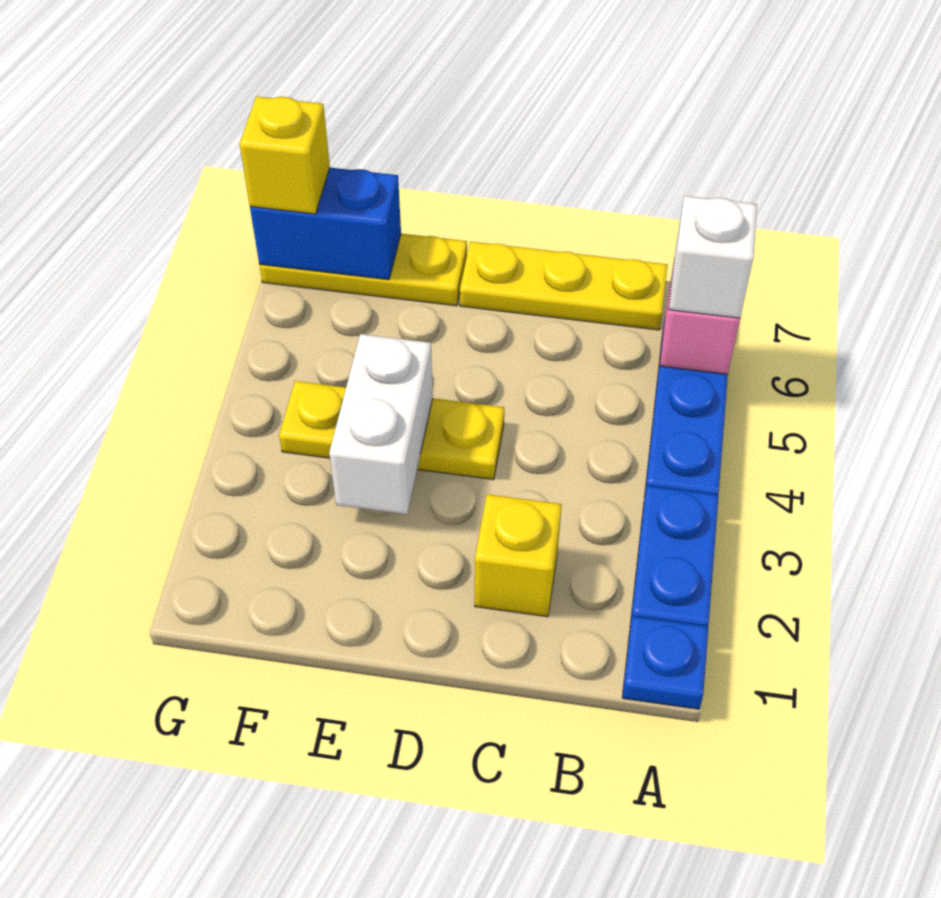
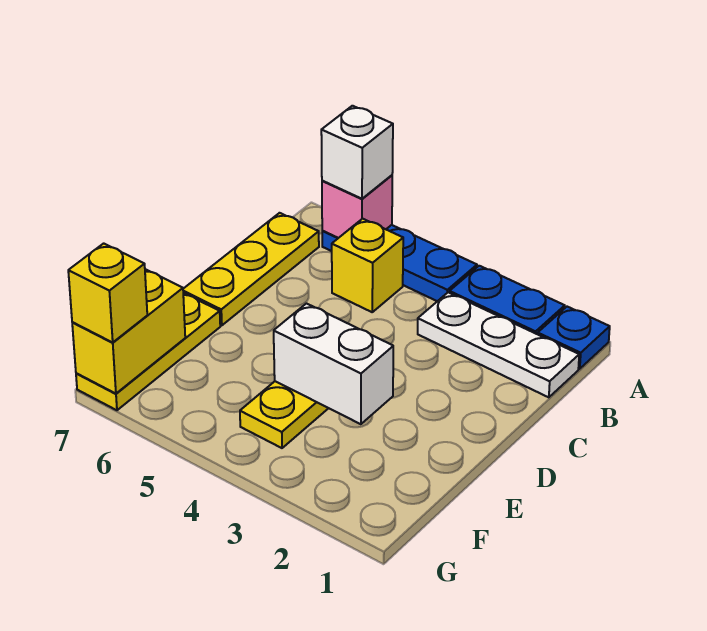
none -> white plate B1:B3 level 1
yellow brick C2 level 1 -> yellow brick B5 level 1
blue brick F7:G7 level 2 -> yellow brick F7:G7 level 2

